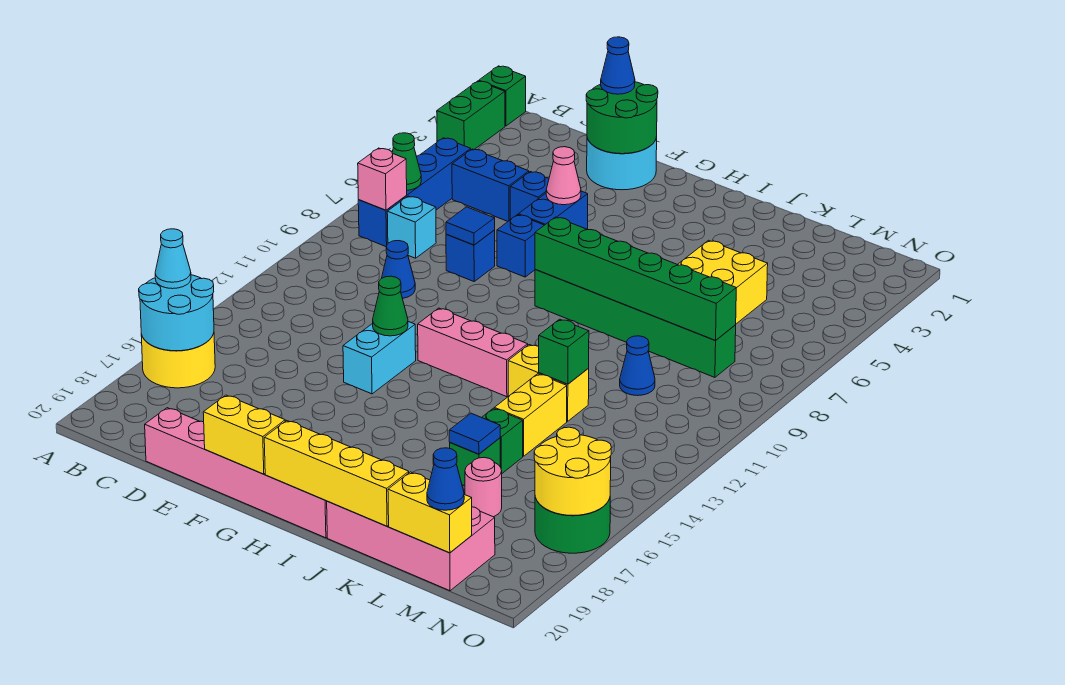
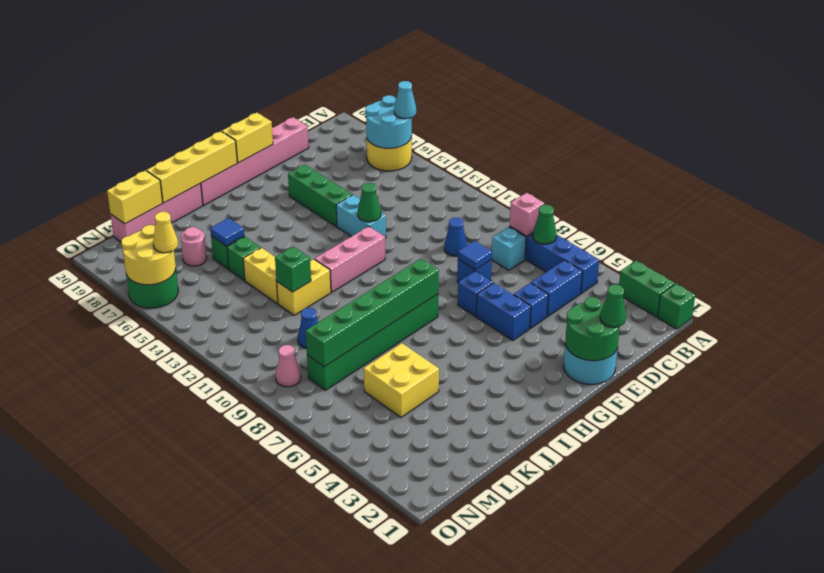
blue cone E1 level 3 -> green cone E1 level 3
pink cone F5 level 2 -> pink cone N9 level 1
none -> green brick F15:F17 level 1
pink brick J19:M20 level 1 -> pink brick J20:M20 level 1
blue cone M20 level 3 -> none
none -> yellow cone N16 level 3

